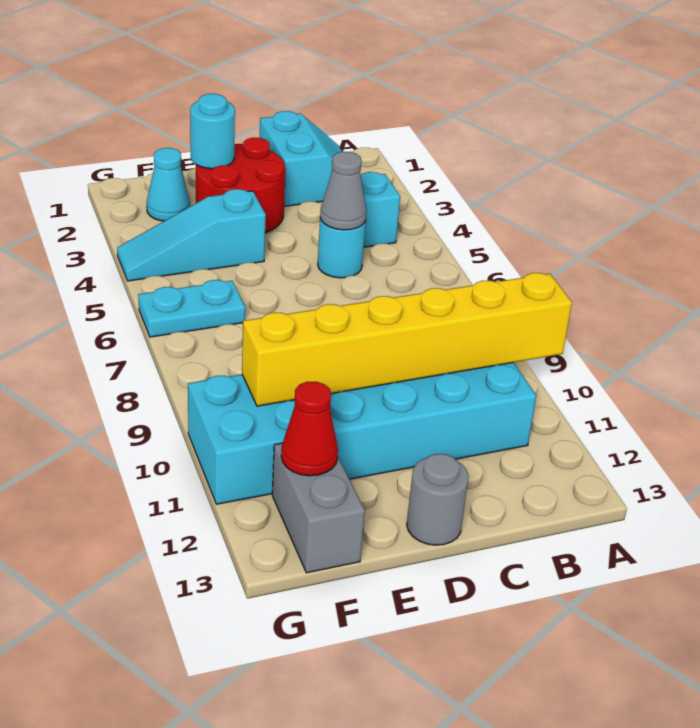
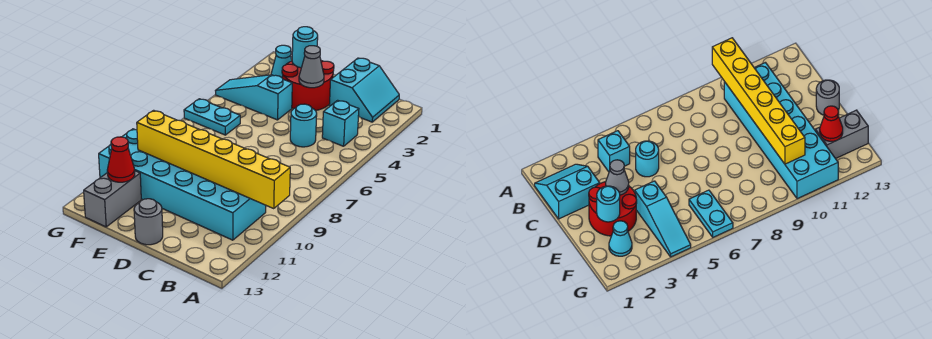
grey cone C5 level 2 -> grey cone D3 level 2

